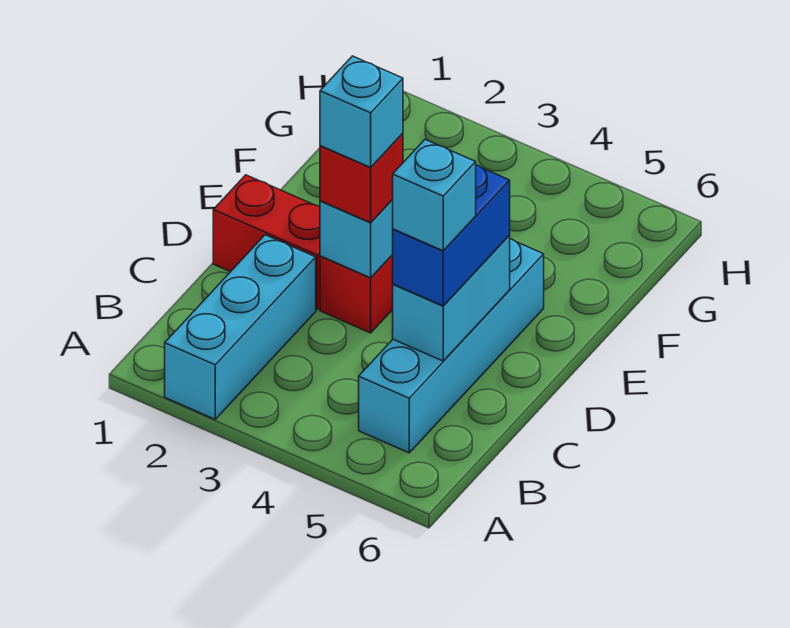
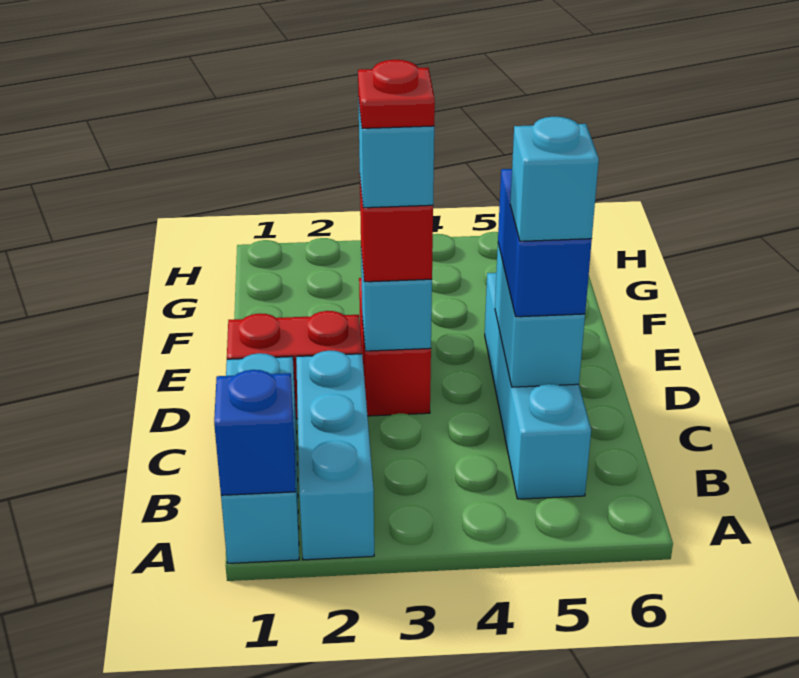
none -> cyan brick A1:C1 level 1
none -> blue brick A1 level 2
none -> red plate D3 level 5

